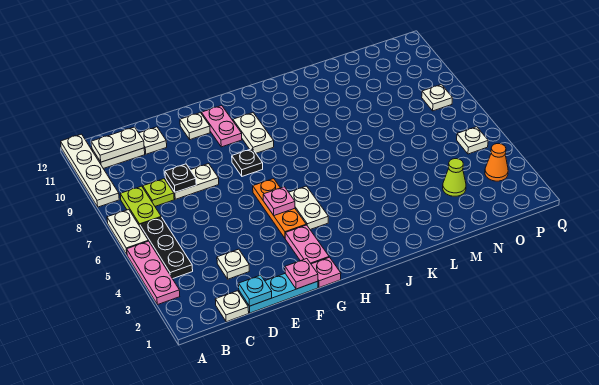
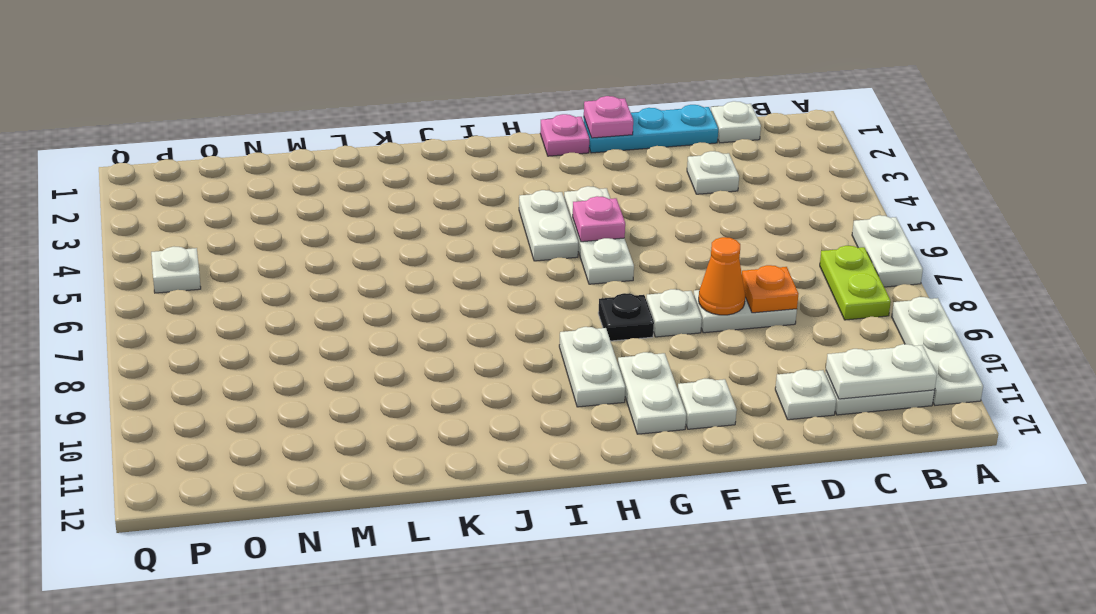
pink plate A3:A5 level 1 -> none
white plate A9:A12 level 1 -> white plate A9:A11 level 1
black plate B4:B6 level 1 -> none
lime plate C8 level 1 -> none
cyan plate D1 level 2 -> none
black plate D8 level 2 -> orange plate D8 level 2
pink plate G2:G3 level 1 -> none
orange plate G4:G6 level 1 -> white plate G4:G6 level 1
pink plate G10:G11 level 1 -> white plate G10:G11 level 1
lime cone N3 level 1 -> none
orange cone P3 level 1 -> orange cone E8 level 2
white plate P8 level 1 -> white plate F8 level 1

